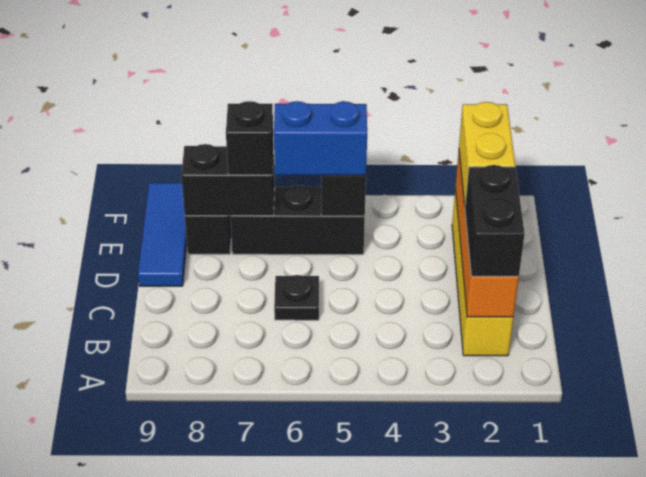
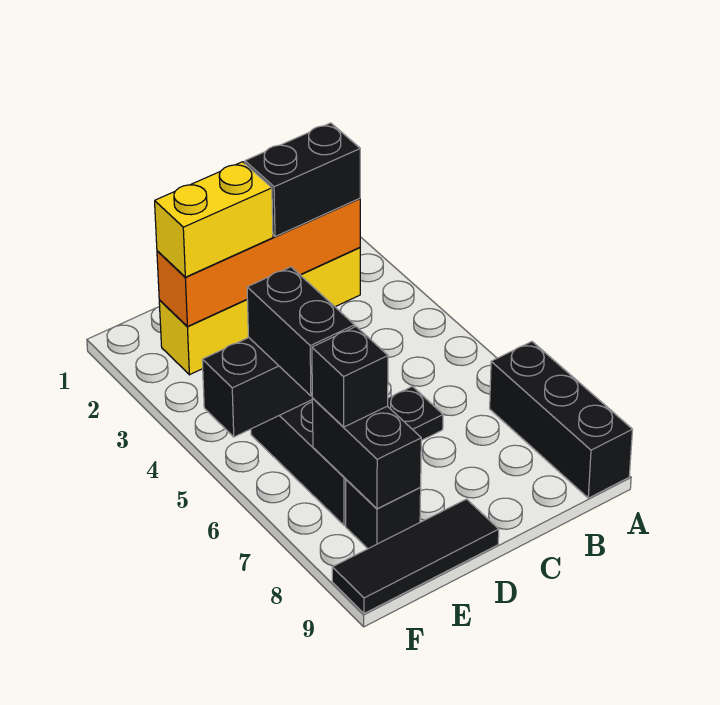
none -> black brick A7:A9 level 1
blue tile D9:F9 level 1 -> black tile D9:F9 level 1
blue brick E5:E6 level 3 -> black brick E5:E6 level 3

